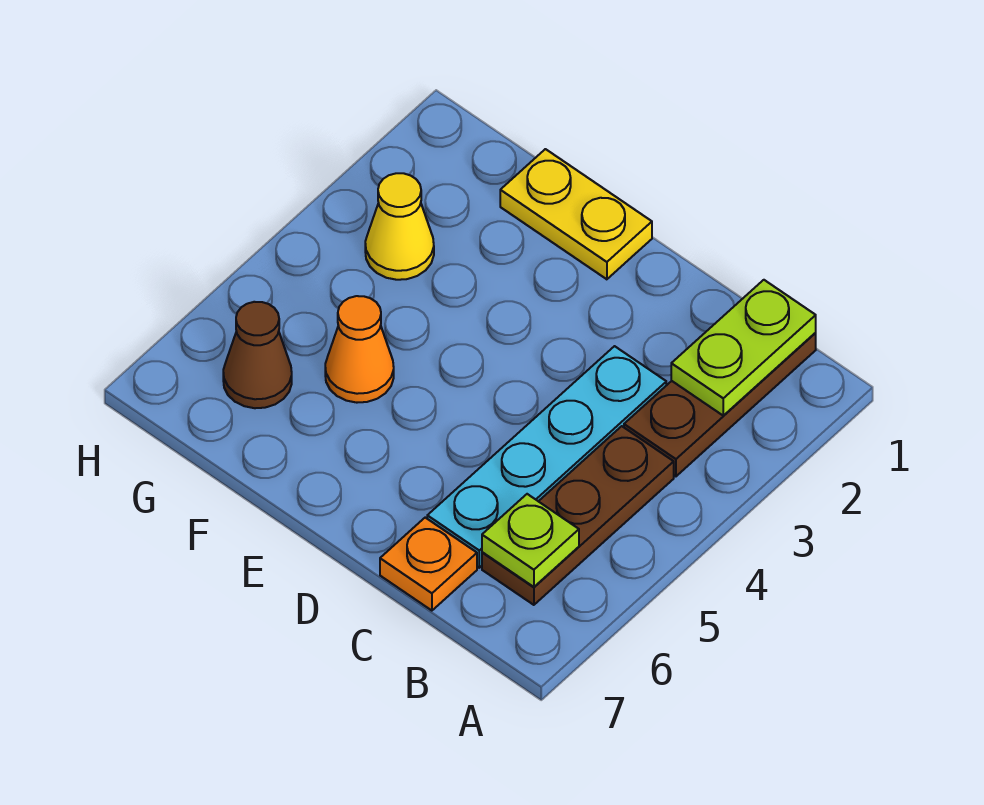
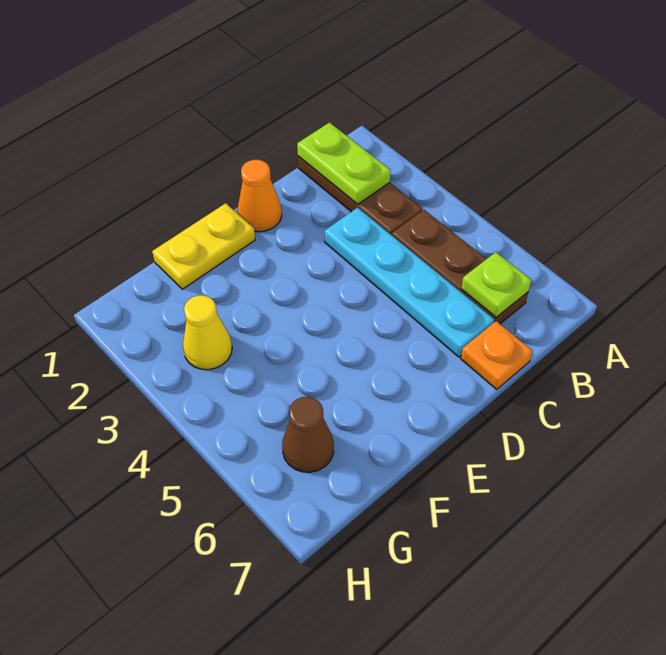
orange cone F5 level 1 -> orange cone D1 level 1

